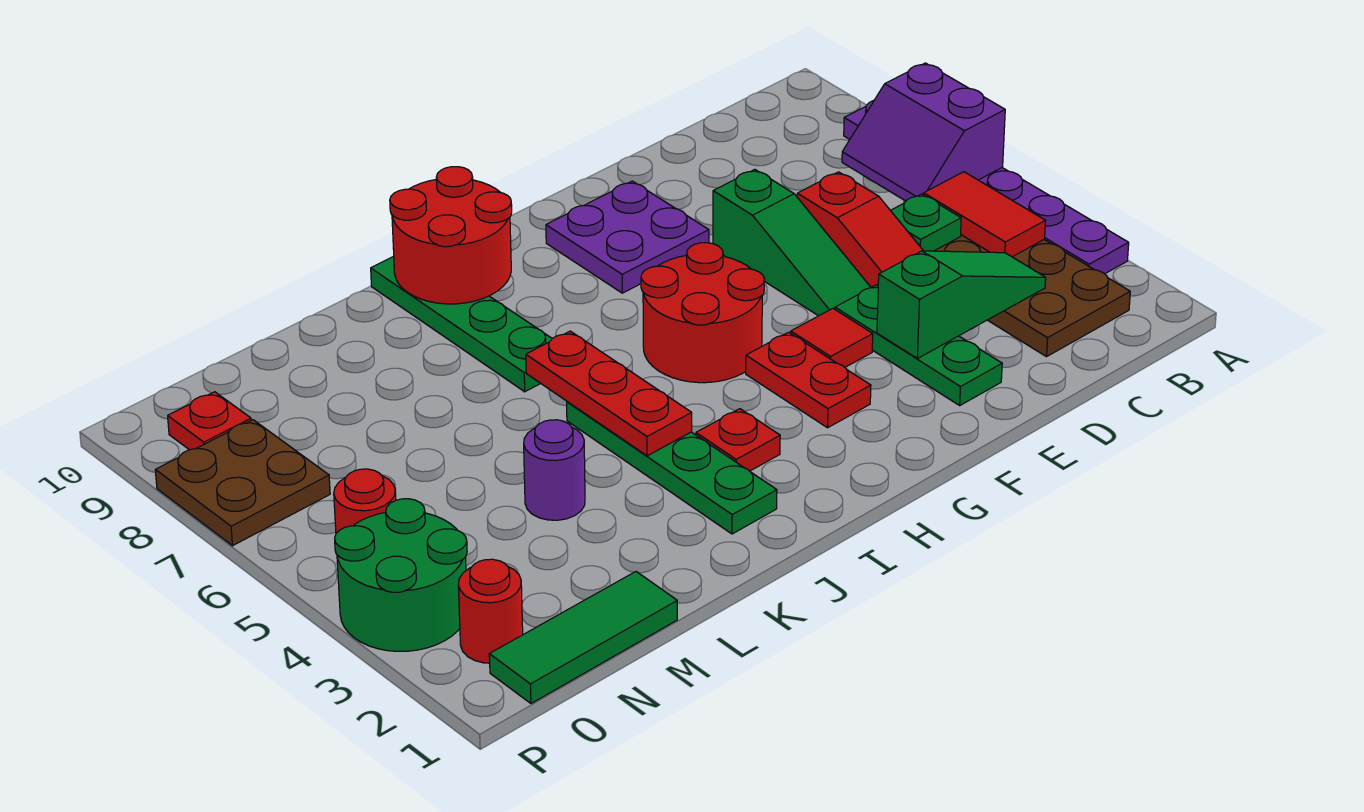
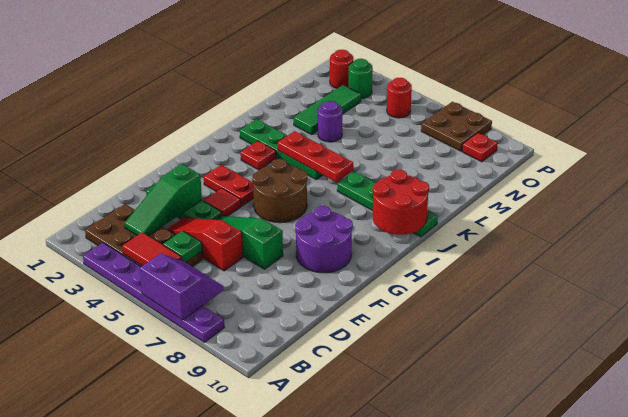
purple plate F8:G9 level 1 -> purple round brick F8:G9 level 1
red round brick G5:H6 level 1 -> brown round brick G5:H6 level 1
green tile M1:O1 level 1 -> green tile L3:N3 level 1
green round brick O3:P4 level 1 -> green round brick O3 level 1

